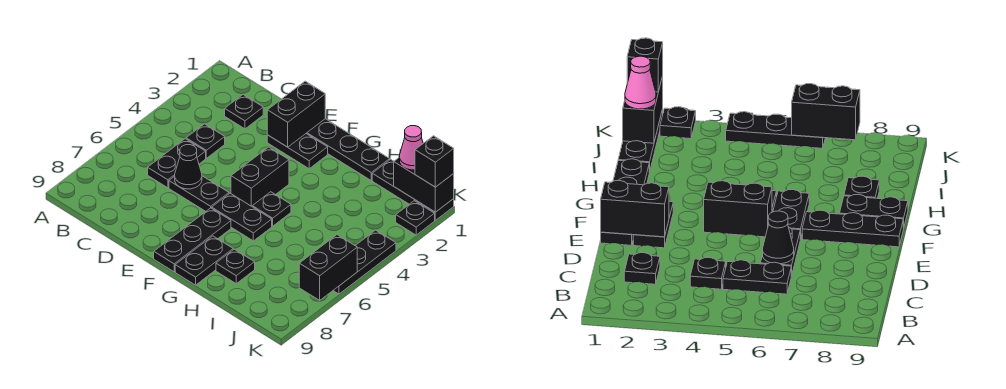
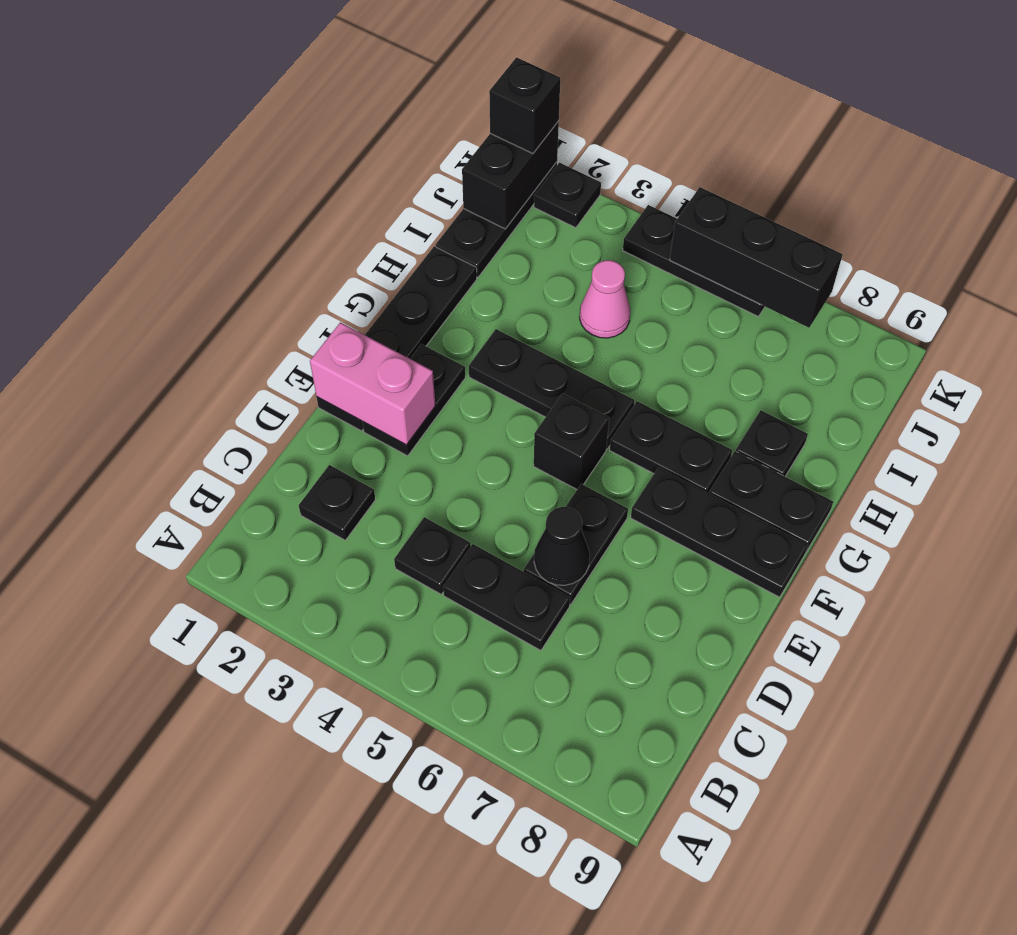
black brick E1:E2 level 2 -> pink brick E1:E2 level 2
black brick F4:F5 level 1 -> black brick F5 level 1
black plate F6:G6 level 1 -> black plate G6:G7 level 1
black plate G5 level 1 -> black plate G3:G5 level 1
pink cone J1 level 3 -> pink cone I4 level 1
black brick K6:K7 level 2 -> black brick K5:K7 level 2

